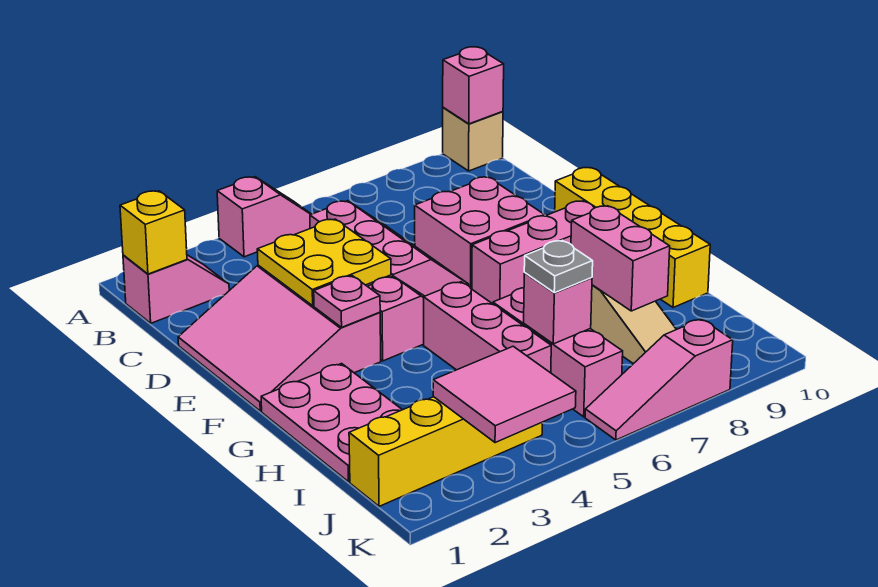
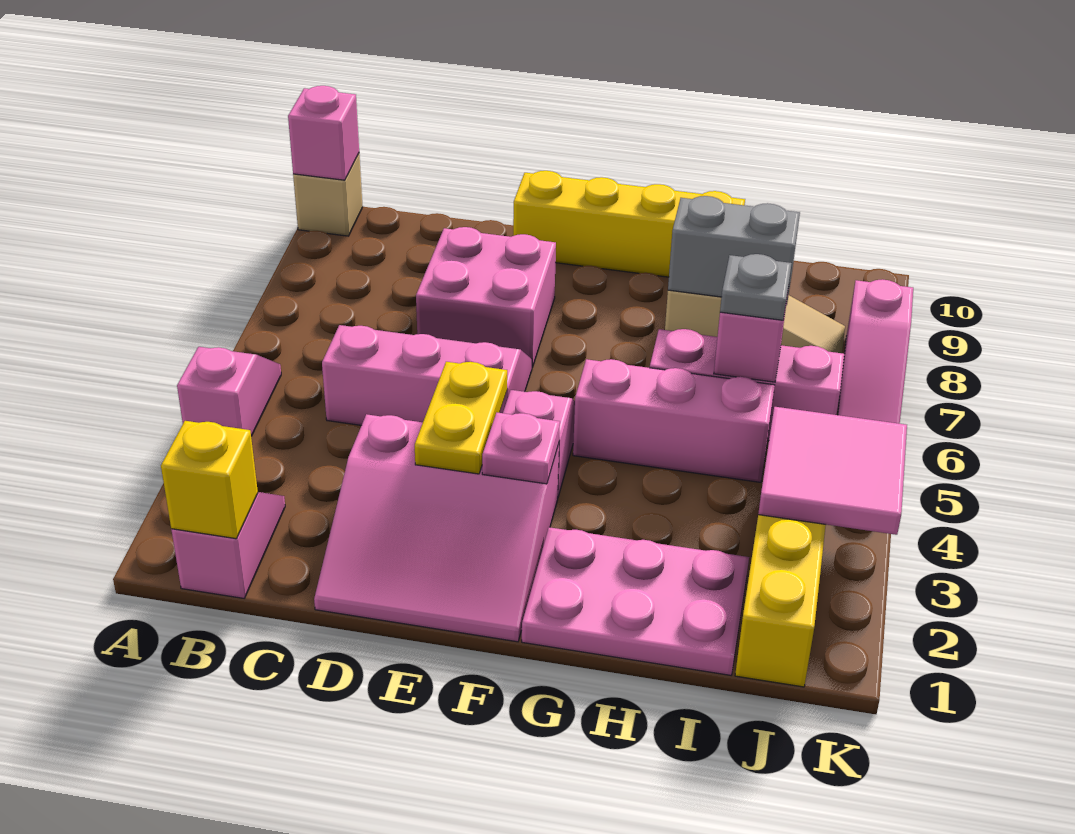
yellow plate D3:E4 level 2 -> yellow plate E3:E4 level 2
pink brick F7:F9 level 1 -> none
pink brick H8:I8 level 2 -> grey brick H8:I8 level 2

